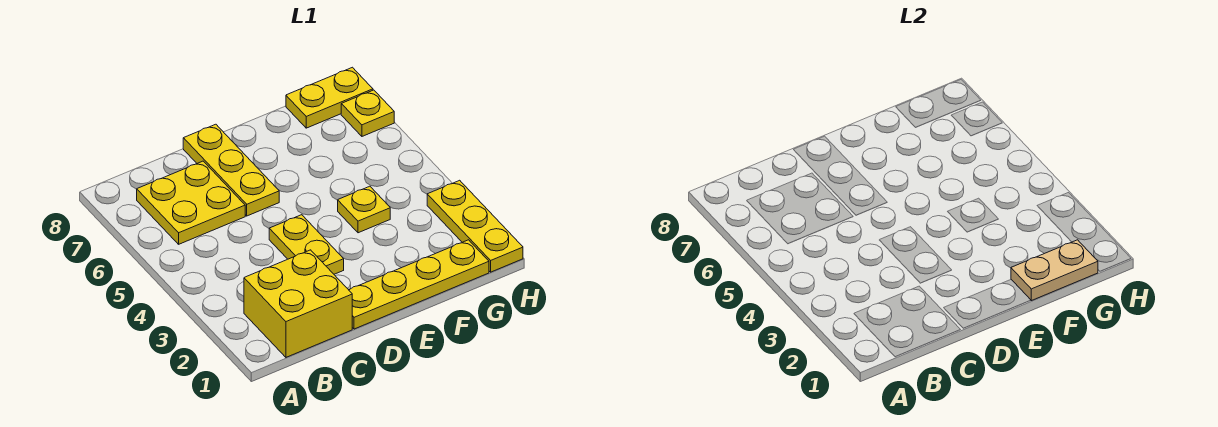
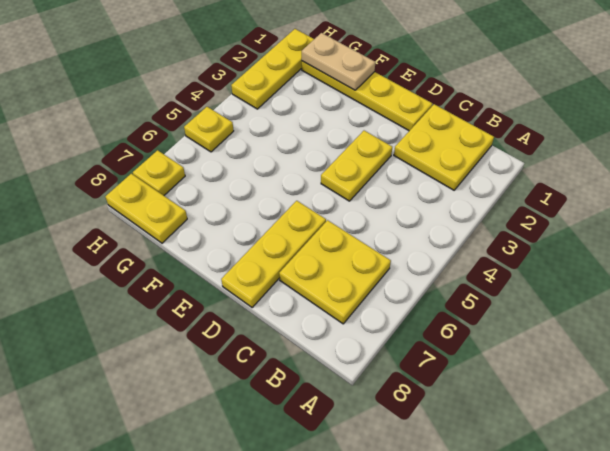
yellow brick B1:C2 level 1 -> yellow plate B1:C2 level 1
yellow plate F4 level 1 -> yellow plate H5 level 1

